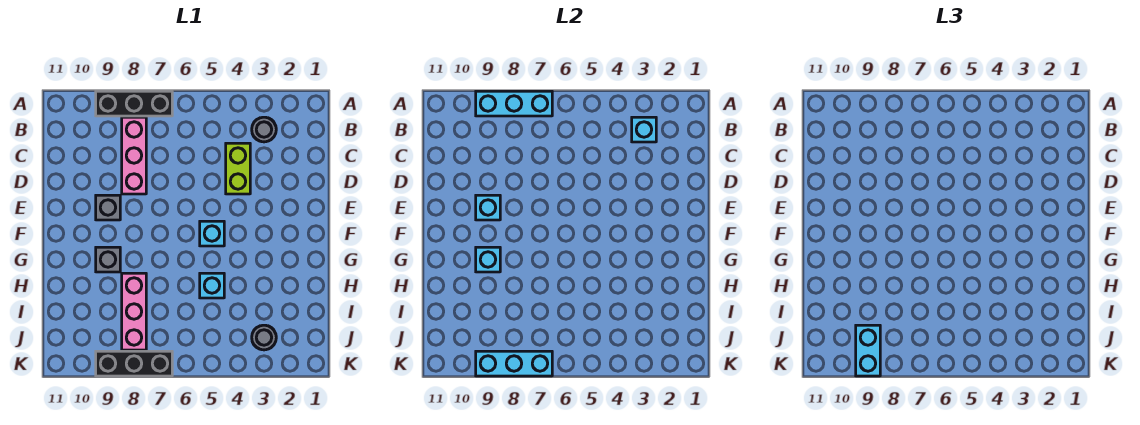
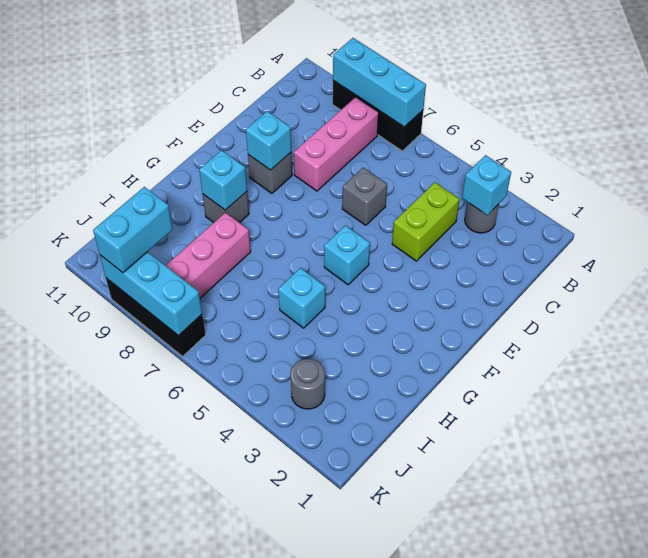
none -> grey brick D6 level 1

